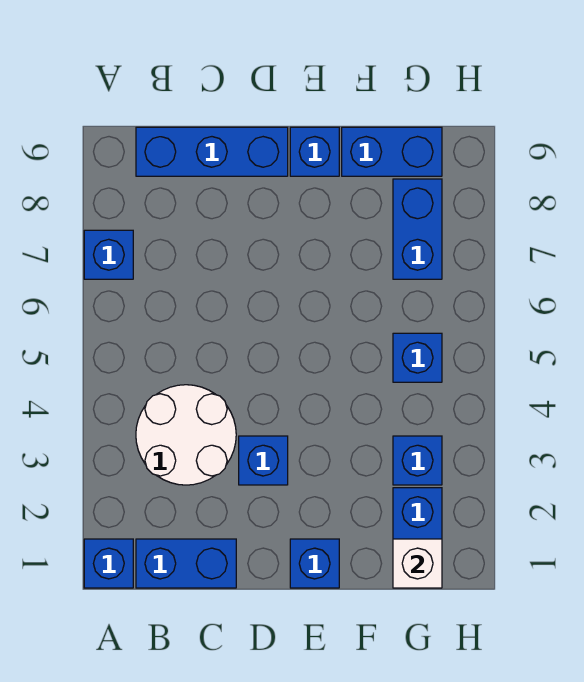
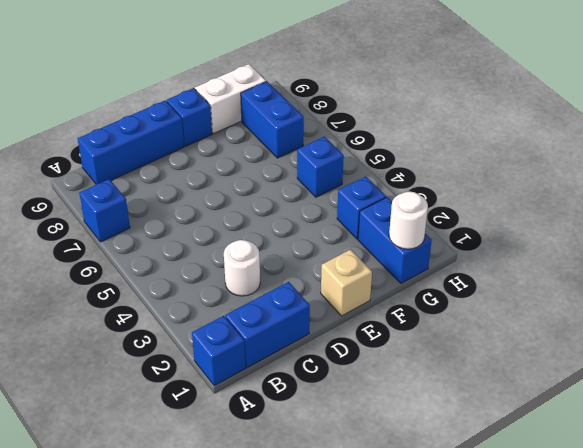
white round brick B3:C4 level 1 -> white round brick C3 level 1
blue brick D3 level 1 -> none
blue brick E1 level 1 -> tan brick E1 level 1
blue brick F9:G9 level 1 -> white brick F9:G9 level 1
white brick G1 level 2 -> white round brick G1 level 2

